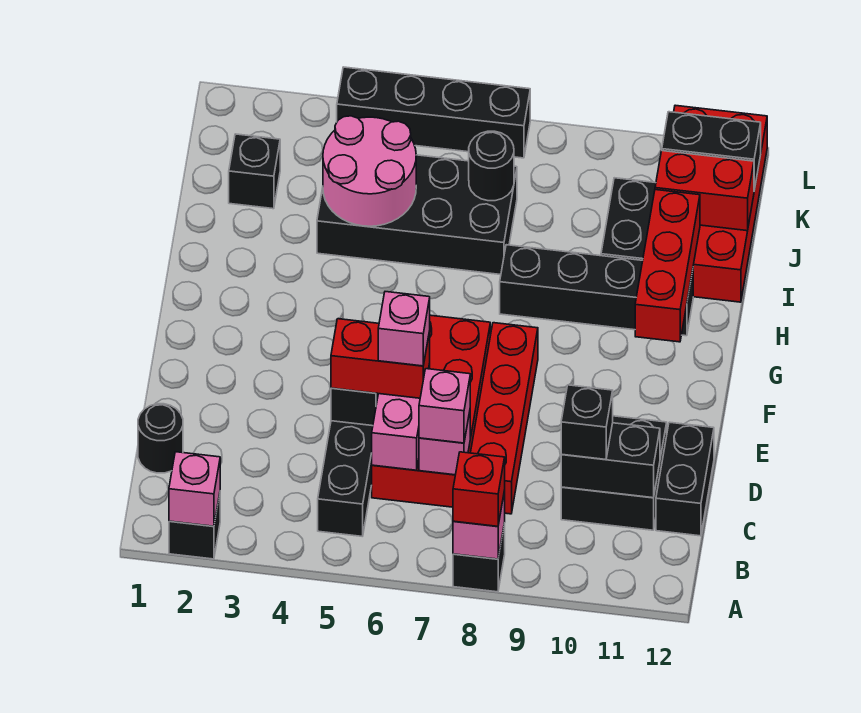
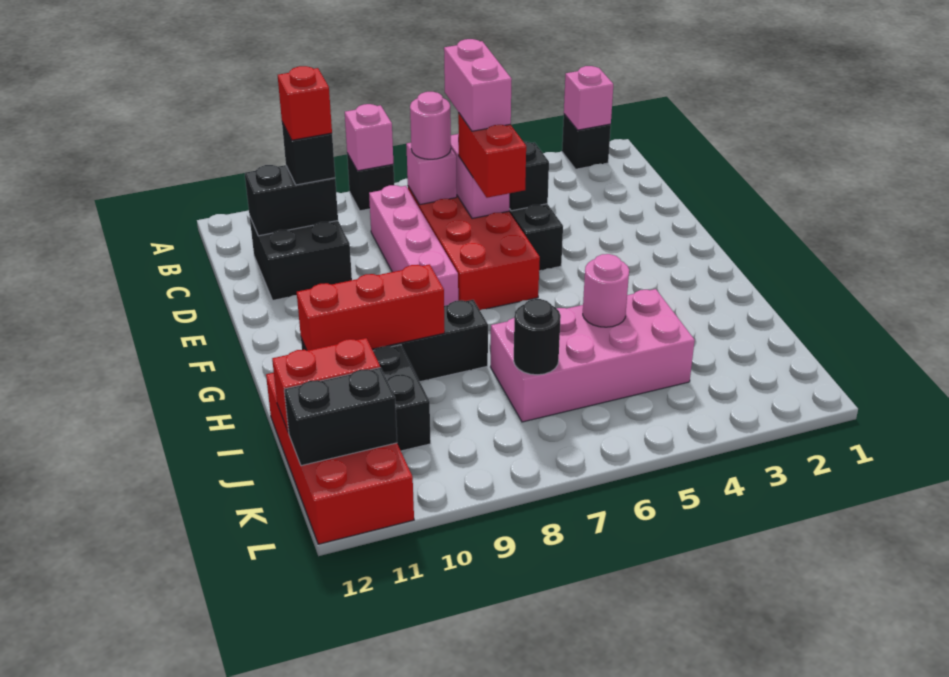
red brick A8 level 3 -> red brick C10 level 4
black round brick C1 level 1 -> none
pink brick C7 level 3 -> pink round brick C7 level 3
red brick C8:F8 level 1 -> pink brick C8:F8 level 1
black brick C12:D12 level 1 -> none
red brick D5:D6 level 3 -> red brick D6:E6 level 3
pink brick D6 level 4 -> pink brick C6:D6 level 4
red brick G11:I11 level 2 -> red brick H9:H11 level 2
black brick I4:J7 level 1 -> pink brick I4:J7 level 1
pink round brick I4:J5 level 2 -> pink round brick I5 level 2
black brick J2 level 1 -> none
black brick L4:L7 level 1 -> none

